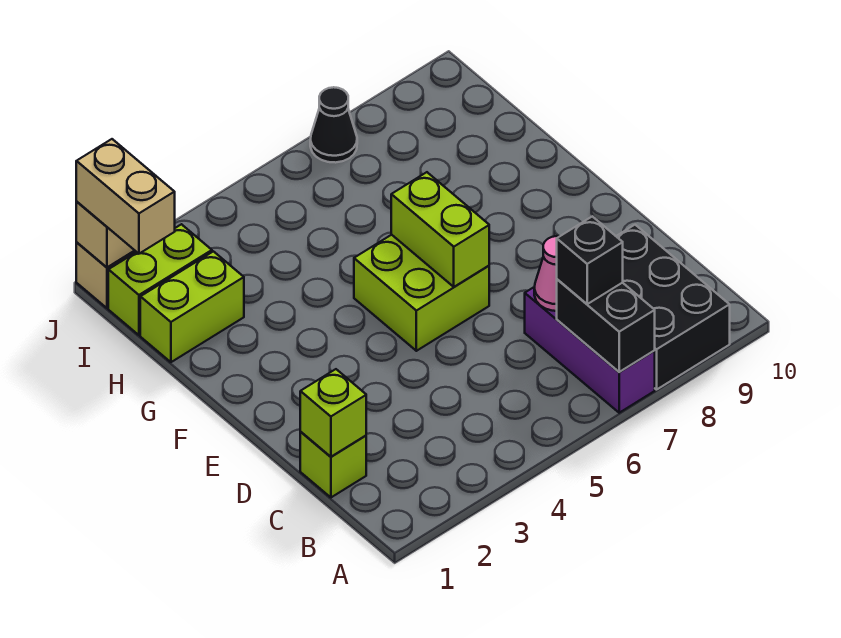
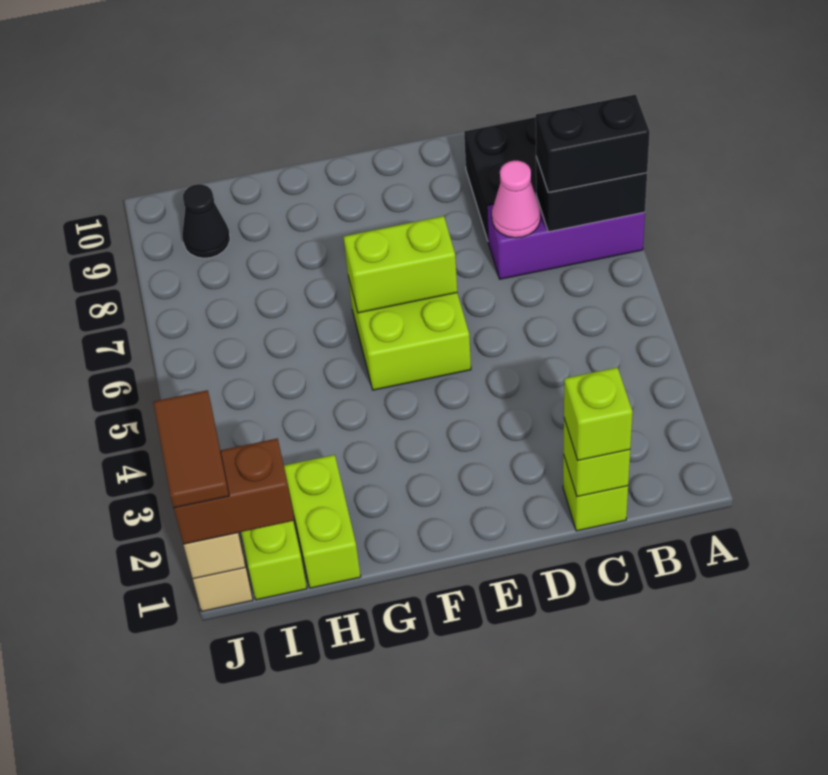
black brick B7 level 3 -> black brick A7:B7 level 3
none -> lime brick C1 level 3
tan brick I1:J1 level 3 -> brown brick I1:J1 level 3
none -> brown tile J1:J2 level 4
black cone J7 level 1 -> black cone I9 level 1

